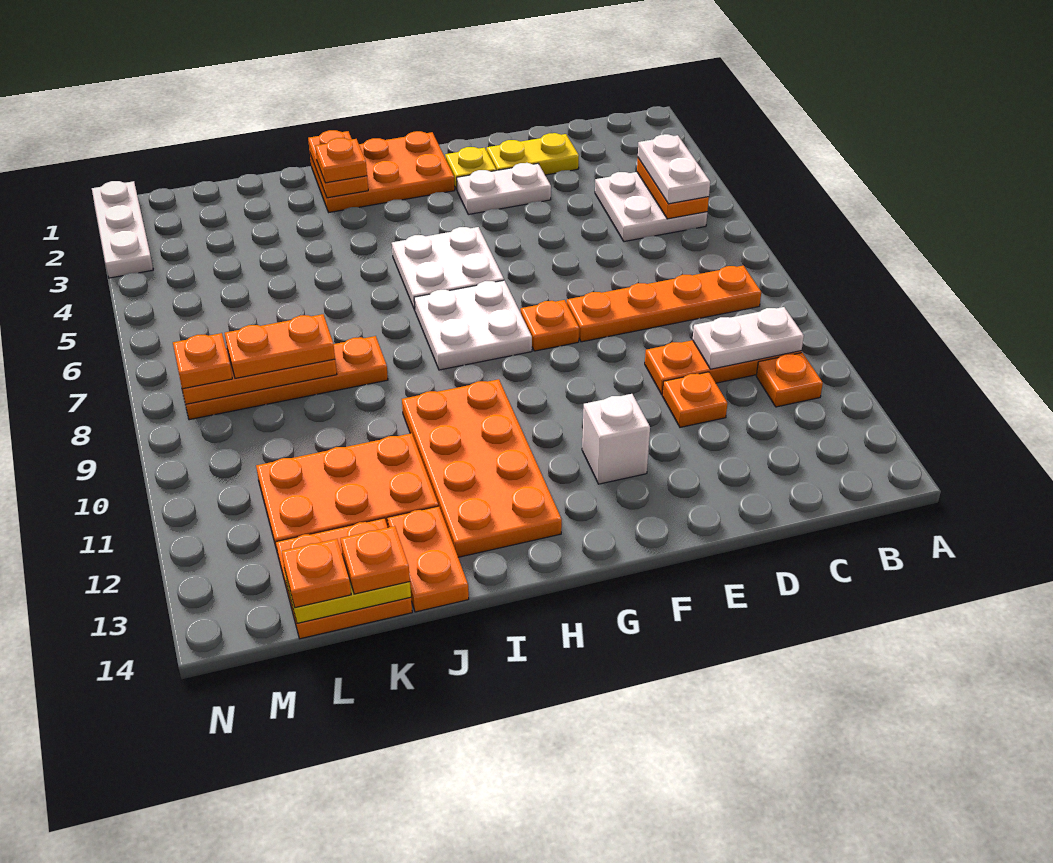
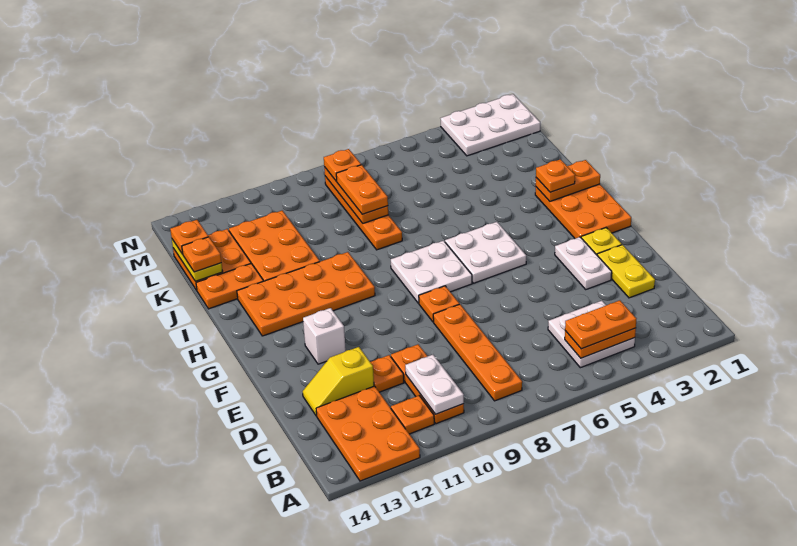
none -> orange plate A12:C13 level 1
white plate B4:B5 level 3 -> orange plate B4:B5 level 3
none -> yellow slope D12:D13 level 1 top 12
white plate N1:N3 level 1 -> white plate M1:N3 level 1

